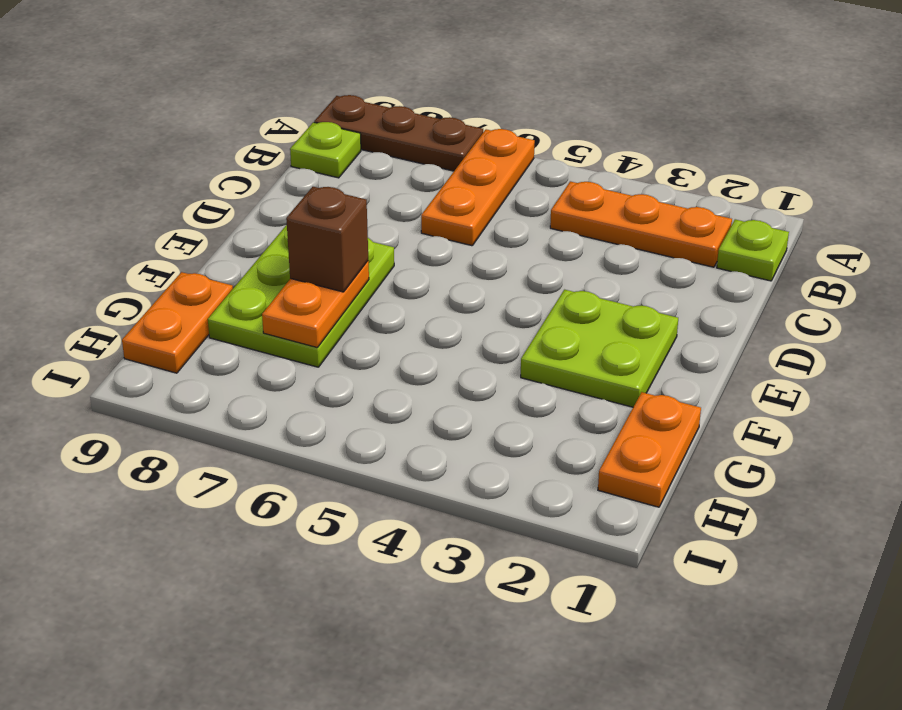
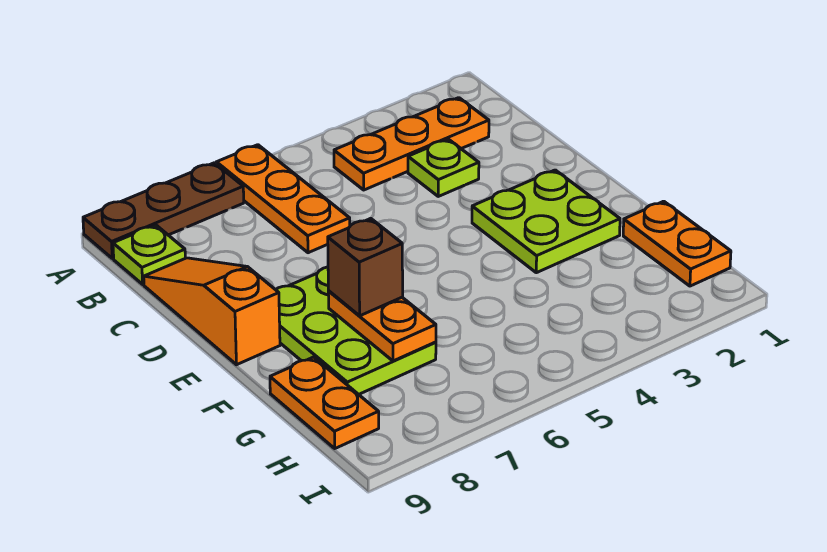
lime plate B1 level 1 -> lime plate C3 level 1
none -> orange slope C9:E9 level 1 top E

